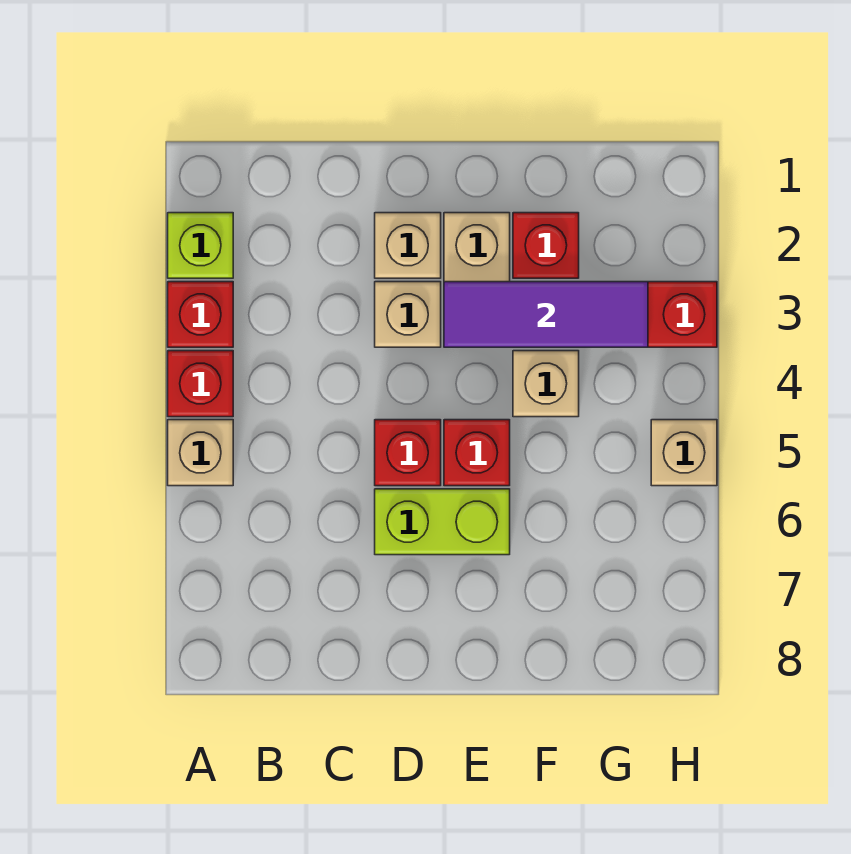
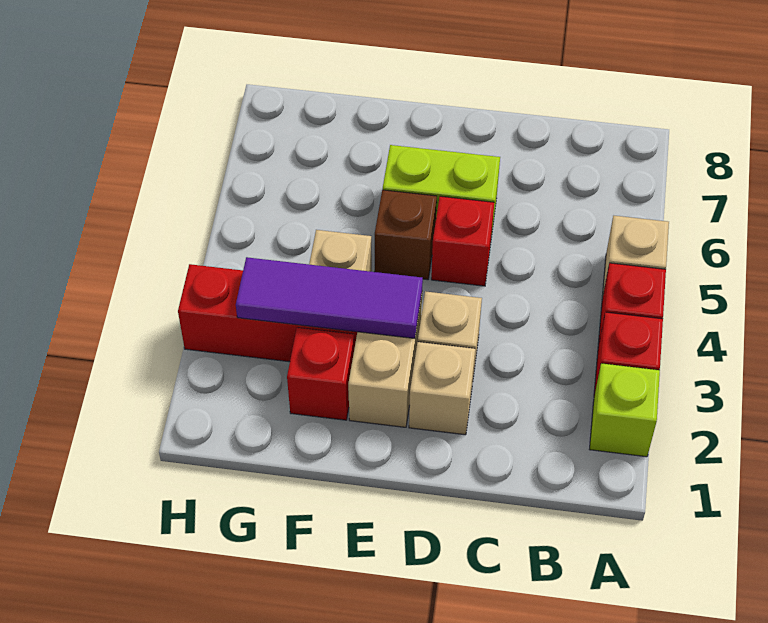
red brick E5 level 1 -> brown brick E5 level 1
tan brick H5 level 1 -> none

